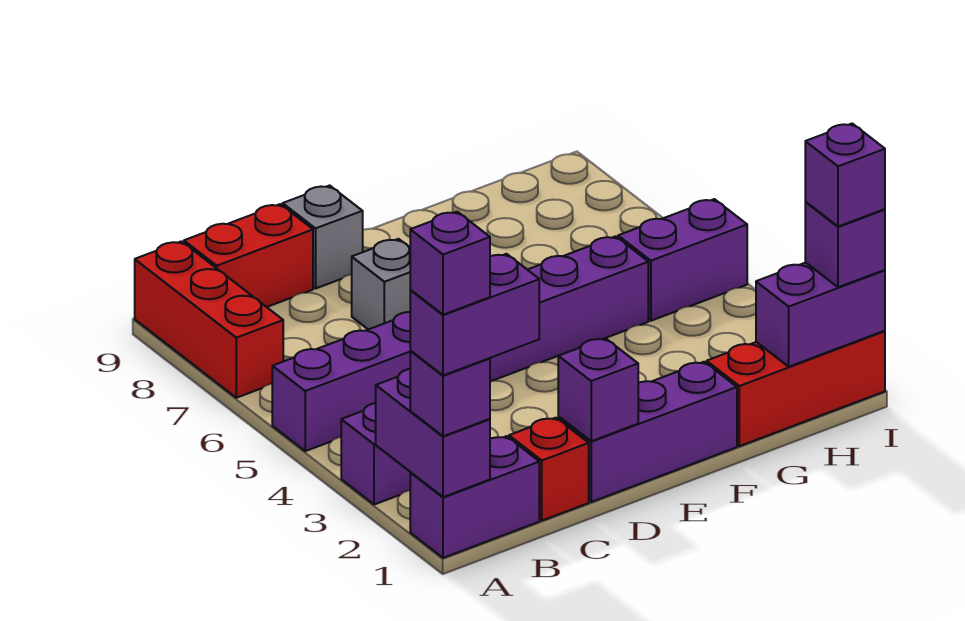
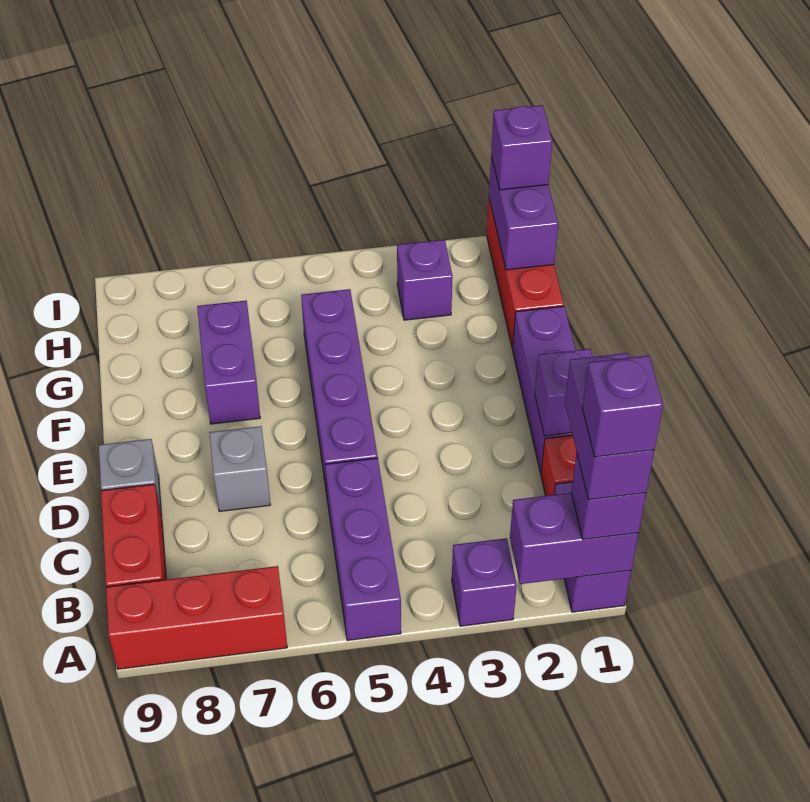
purple brick H5:I5 level 1 -> purple brick F7:G7 level 1
purple brick I1 level 4 -> purple brick H3 level 1

